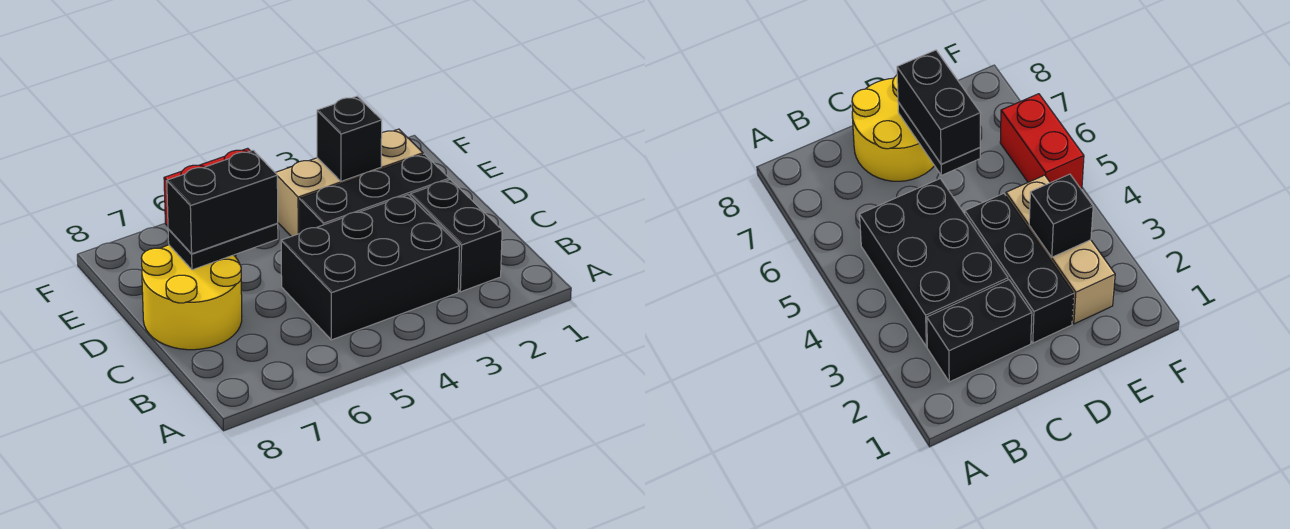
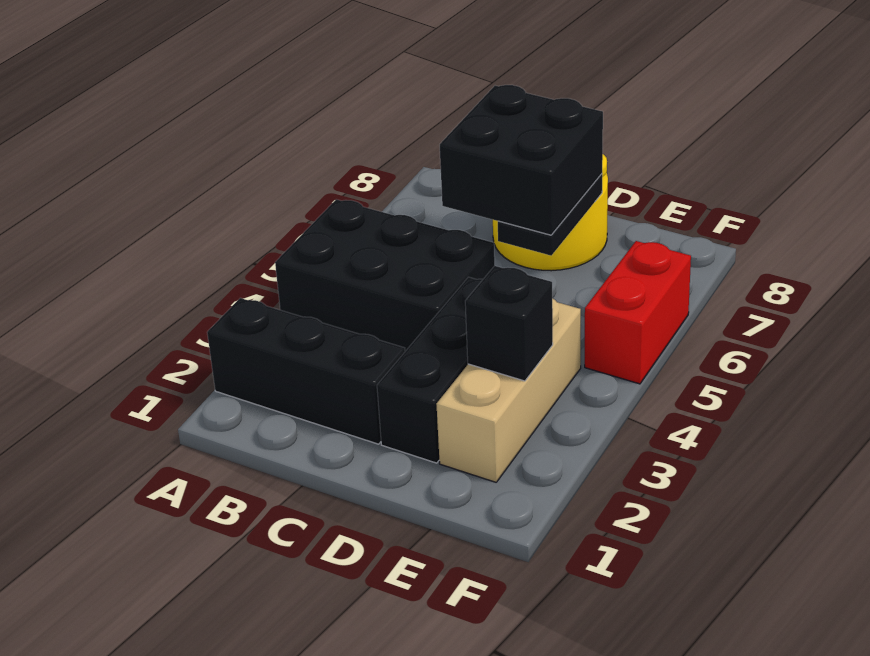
black brick B2:C2 level 1 -> black brick A2:C2 level 1
black brick B3:C5 level 1 -> black brick A4:C5 level 1
black brick D6:D7 level 3 -> black brick C6:D7 level 3

